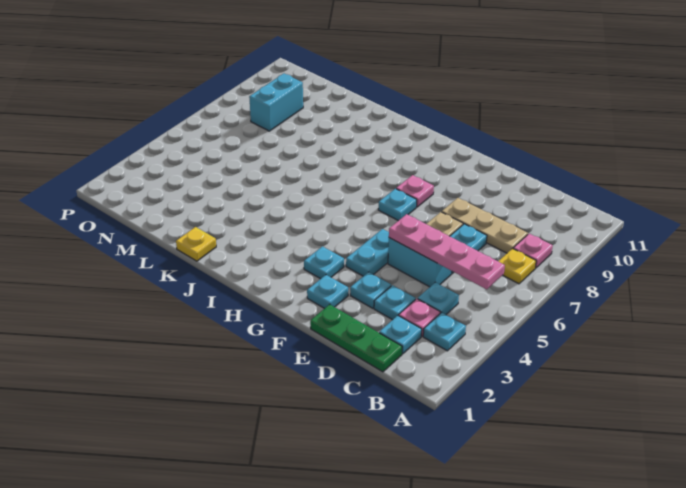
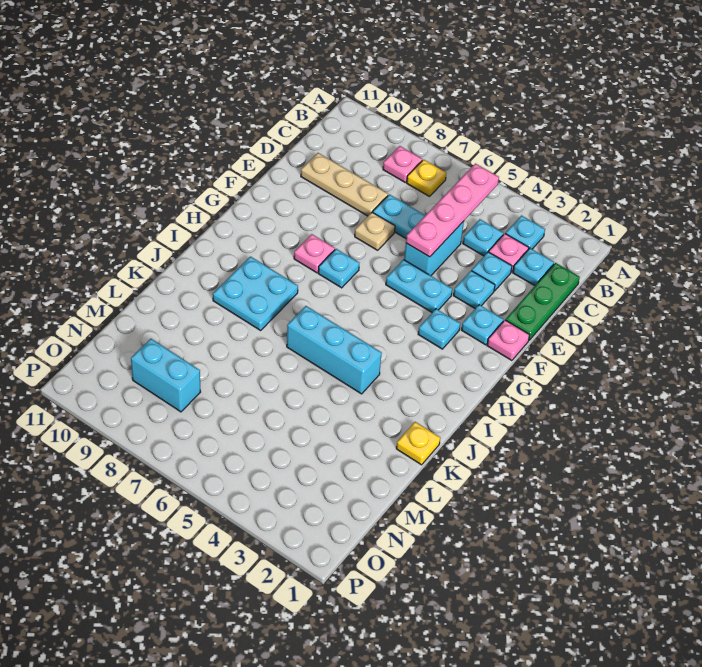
tan plate C8:E8 level 1 -> tan plate D8:D10 level 1
none -> pink plate F1 level 1
none -> cyan plate I8:J9 level 1
none -> cyan brick J4:J6 level 1

